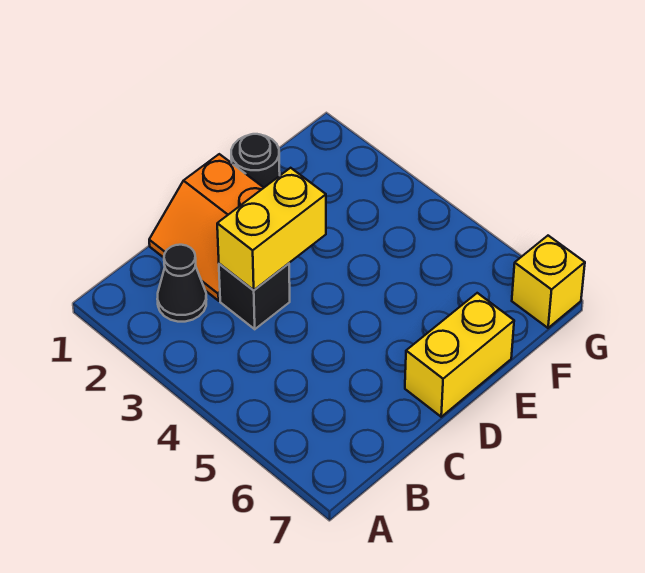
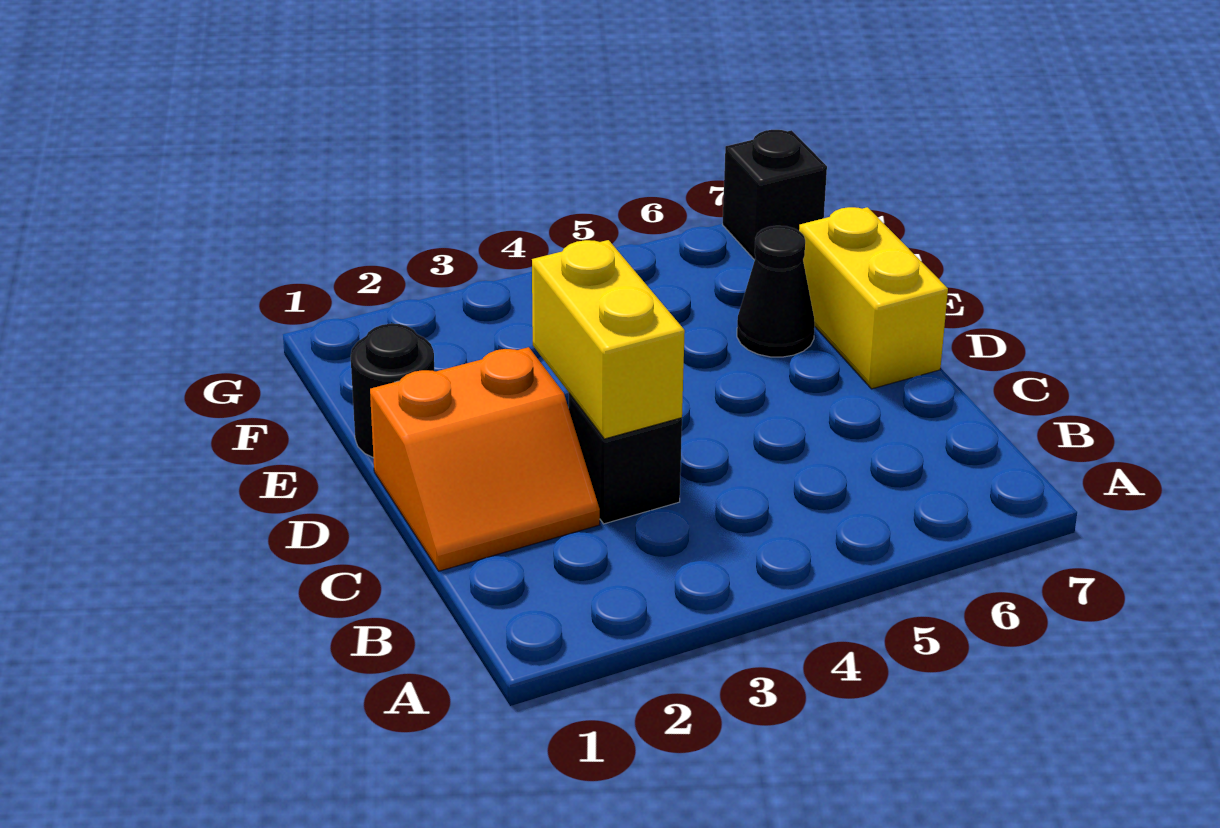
black cone B2 level 1 -> black cone E6 level 1
yellow brick G7 level 1 -> black brick G7 level 1

